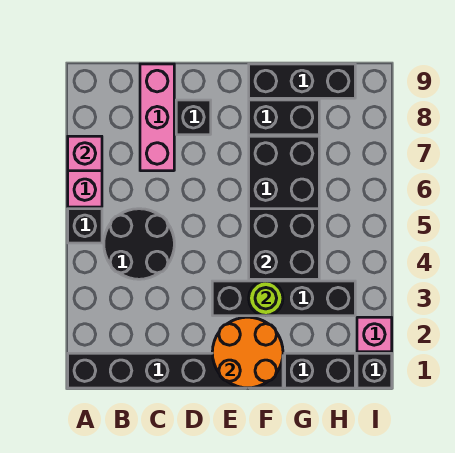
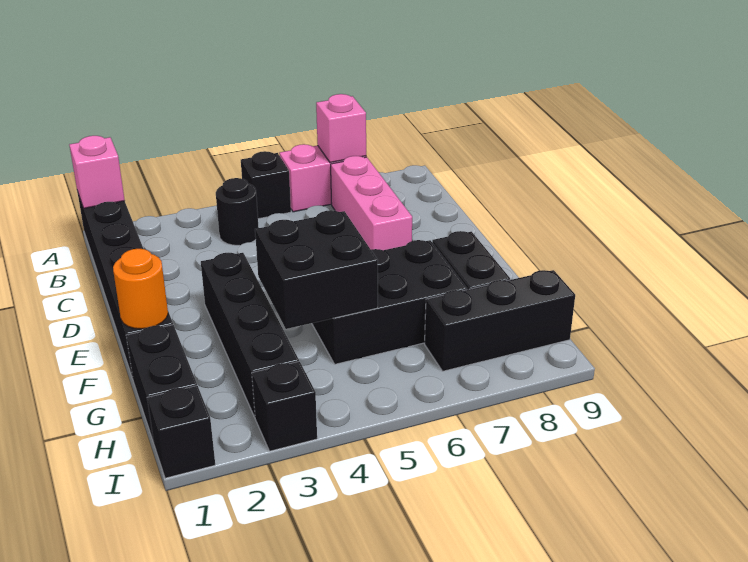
black round brick B4:C5 level 1 -> black round brick B4 level 1
pink brick C7:C9 level 1 -> pink brick B7:D7 level 1
black brick D8 level 1 -> black brick I3 level 1
orange round brick E1:F2 level 2 -> orange round brick F1 level 2
lime round brick F3 level 2 -> none
black brick F9:H9 level 1 -> black brick H7:H9 level 1
pink brick I2 level 1 -> pink brick A1 level 2

